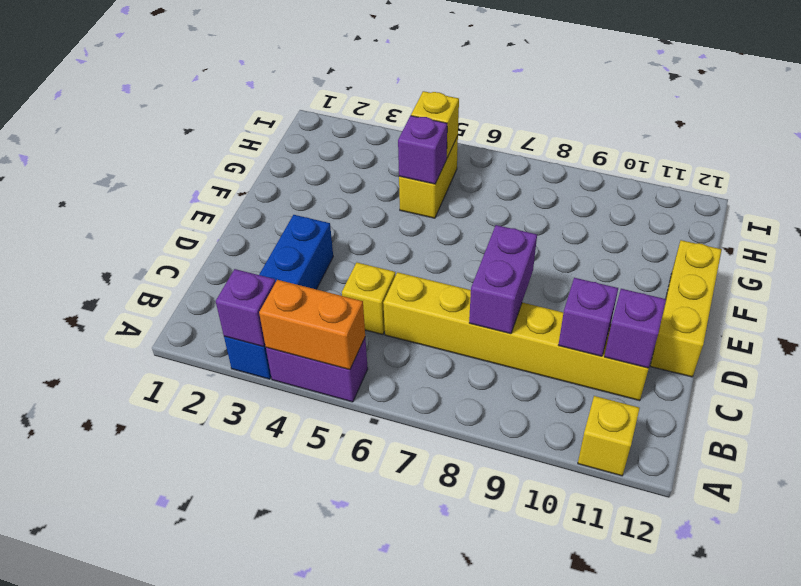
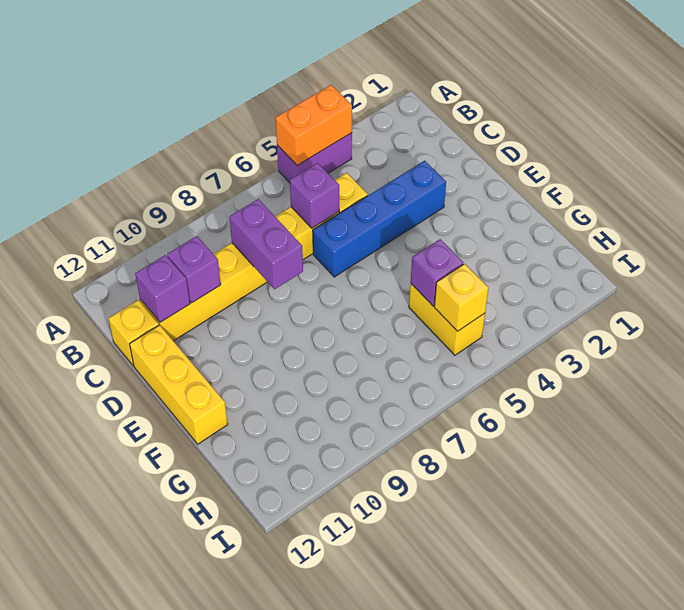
blue brick A3:D3 level 1 -> blue brick D3:D6 level 1
purple brick A3 level 2 -> purple brick C6 level 2
yellow brick A11 level 1 -> yellow brick C12 level 1

